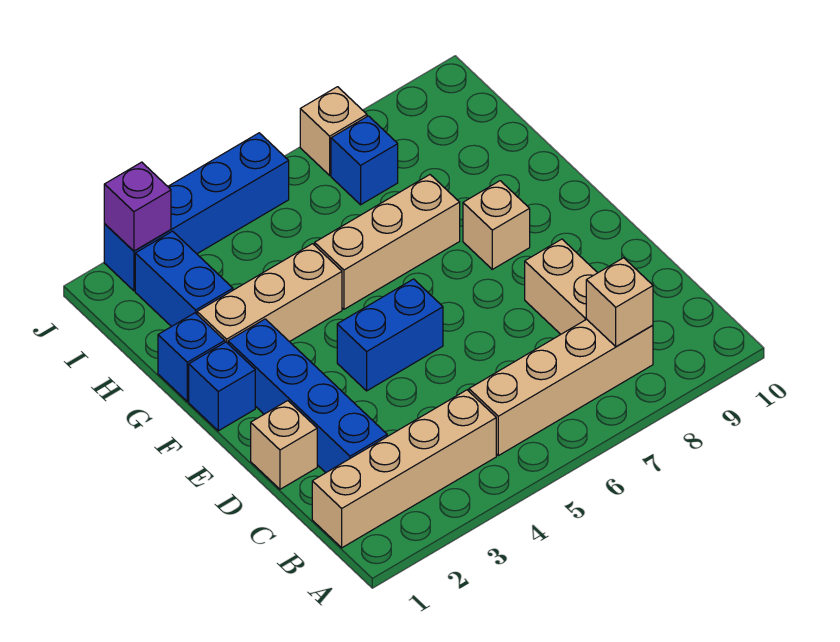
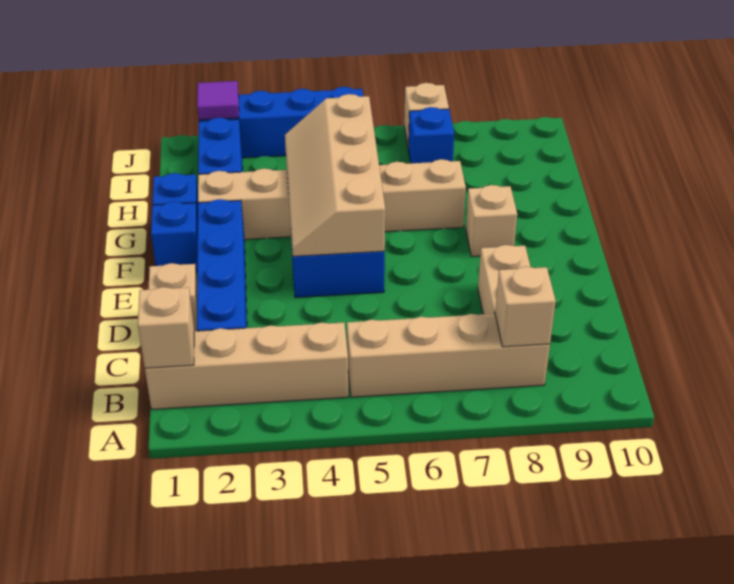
none -> tan brick B1 level 2
none -> tan slope E4:H5 level 2 top 5
purple brick J2 level 2 -> purple tile J2 level 2

